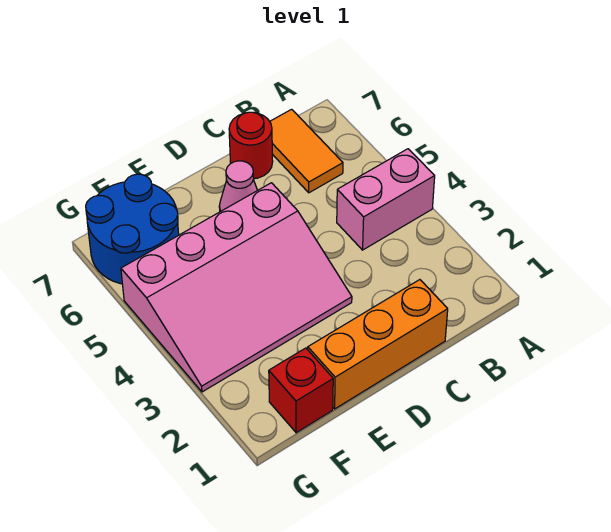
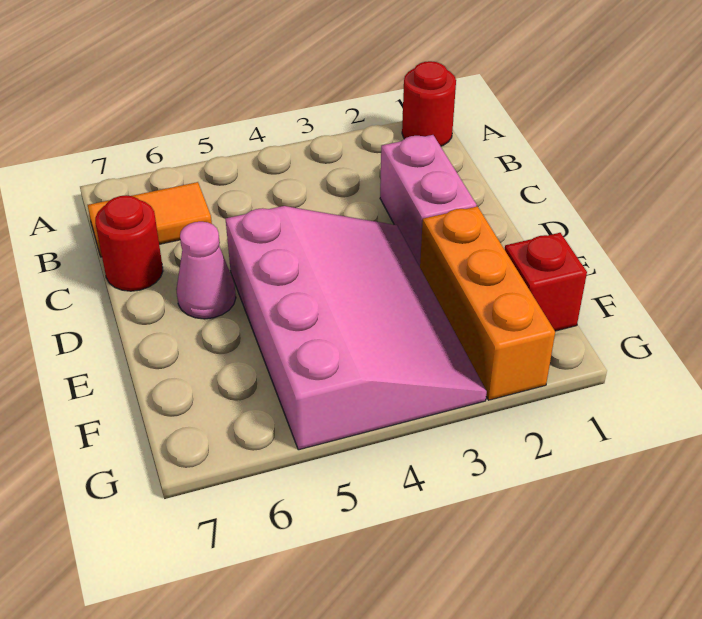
none -> red round brick A1 level 1
pink brick A4:B4 level 1 -> pink brick C2:D2 level 1
orange brick C1:E1 level 1 -> orange brick E2:G2 level 1
blue round brick F6:G7 level 1 -> none

